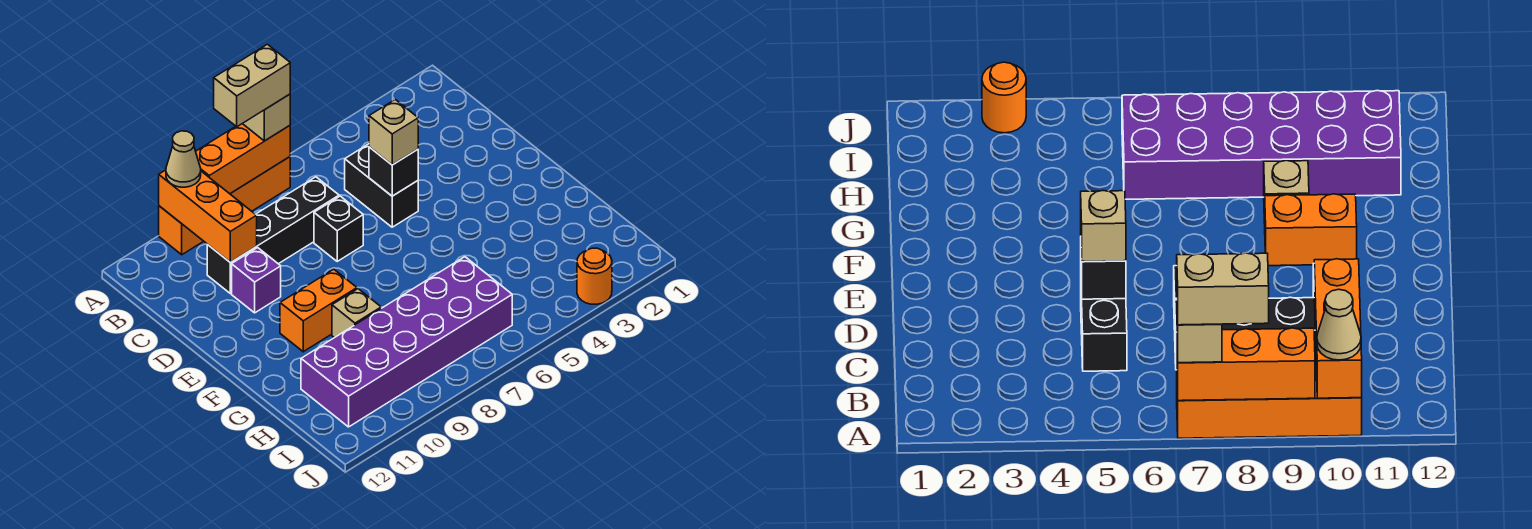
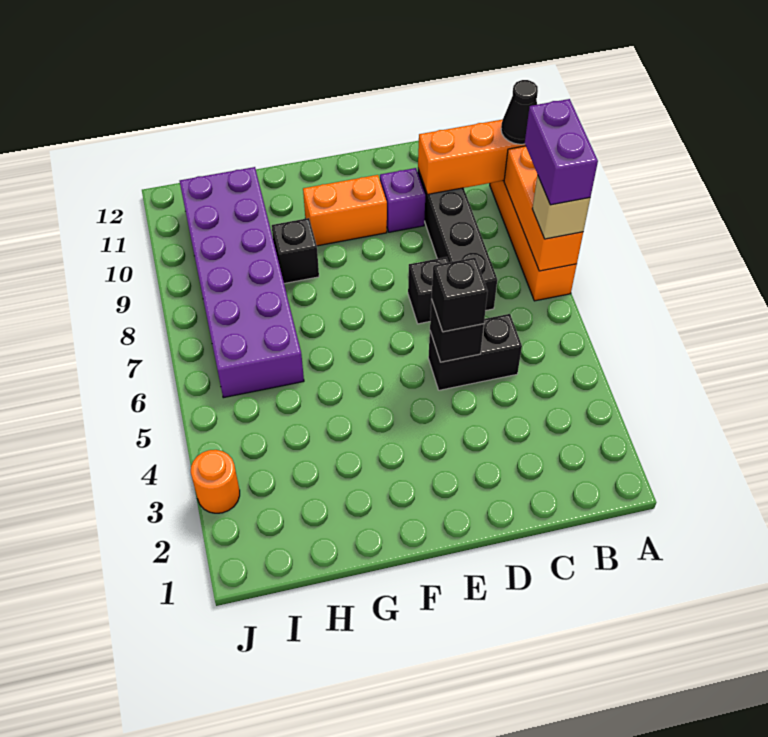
tan brick A7:A8 level 4 -> purple brick A7:A8 level 4
tan cone A10 level 3 -> black cone A10 level 3
tan brick D5 level 3 -> black brick D5 level 3
orange brick F9:F10 level 1 -> orange brick E10:F10 level 1
tan brick G9 level 1 -> black brick G9 level 1

